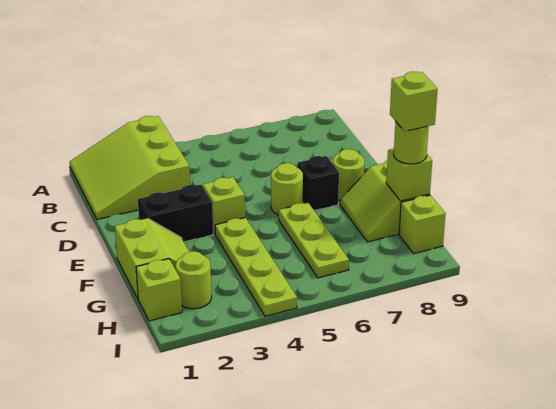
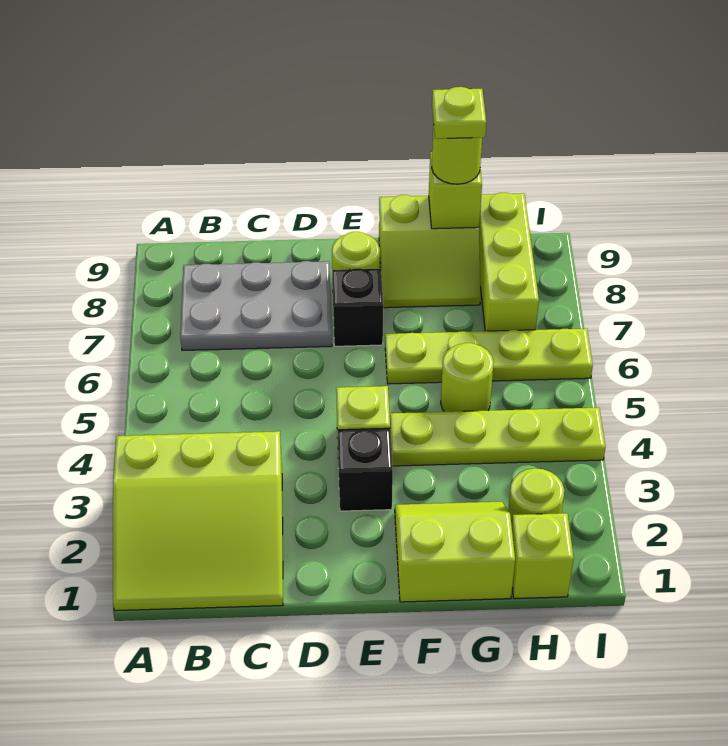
none -> grey plate B7:D8 level 1
black brick E2:E3 level 1 -> black brick E3 level 1
lime round brick E6 level 1 -> lime round brick G5 level 1
lime plate F6:H6 level 1 -> lime plate F6:I6 level 1
lime brick G9 level 4 -> lime plate G9 level 4
lime brick H9 level 1 -> lime brick H7:H9 level 1

